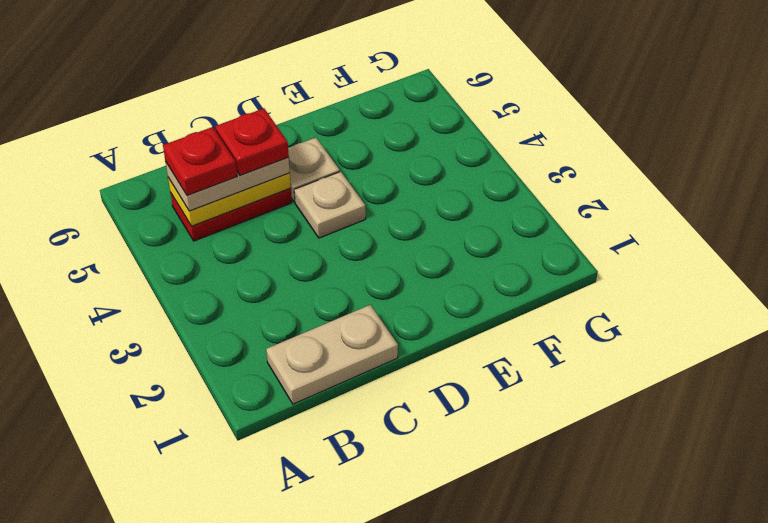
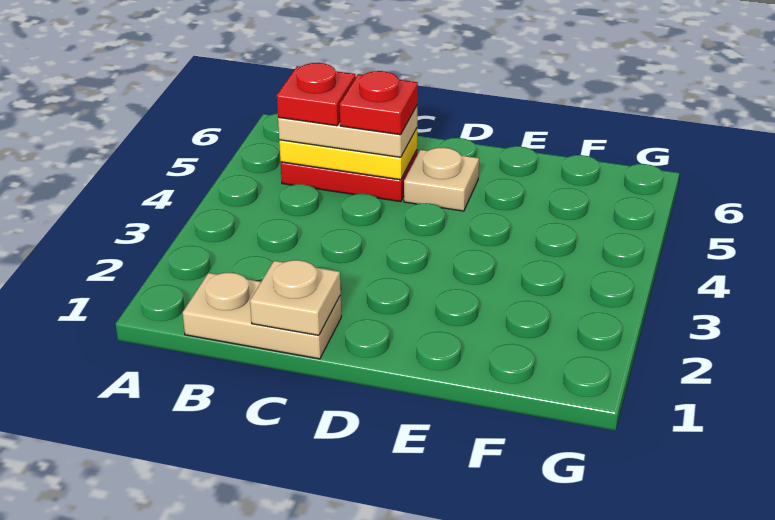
tan plate D4 level 1 -> tan plate C1 level 2

